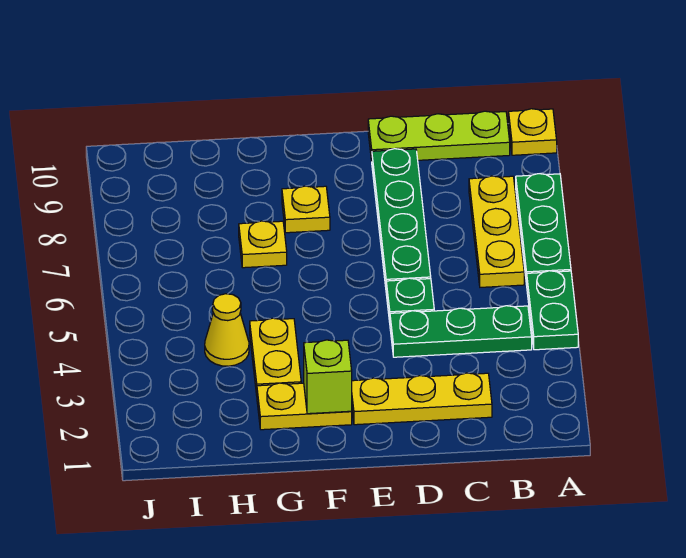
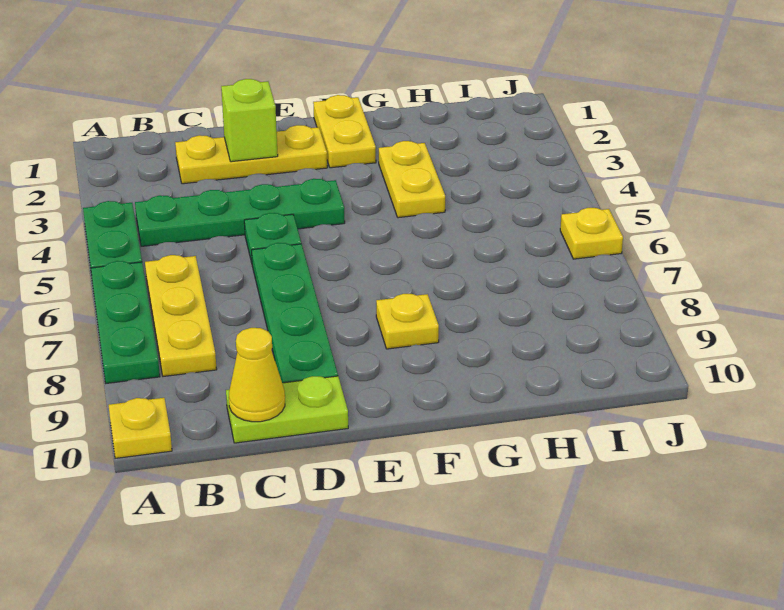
green plate B4:D4 level 1 -> green plate B4:E4 level 1
lime plate B10:D10 level 1 -> lime plate C10:D10 level 1
yellow plate F2:G2 level 1 -> yellow plate F1:F2 level 1
lime brick F2 level 2 -> lime brick D2 level 2
yellow plate G7 level 1 -> yellow plate J6 level 1
yellow cone H4 level 1 -> yellow cone C10 level 2

